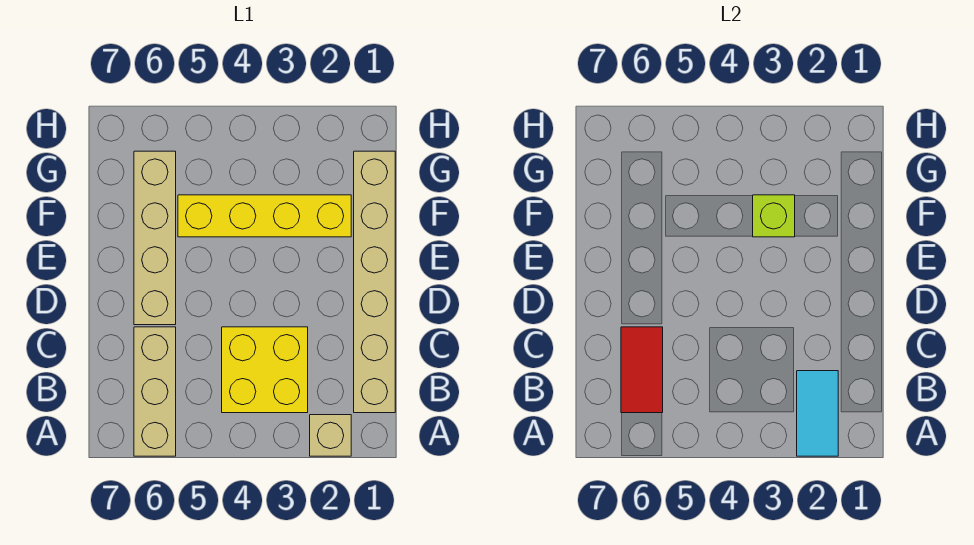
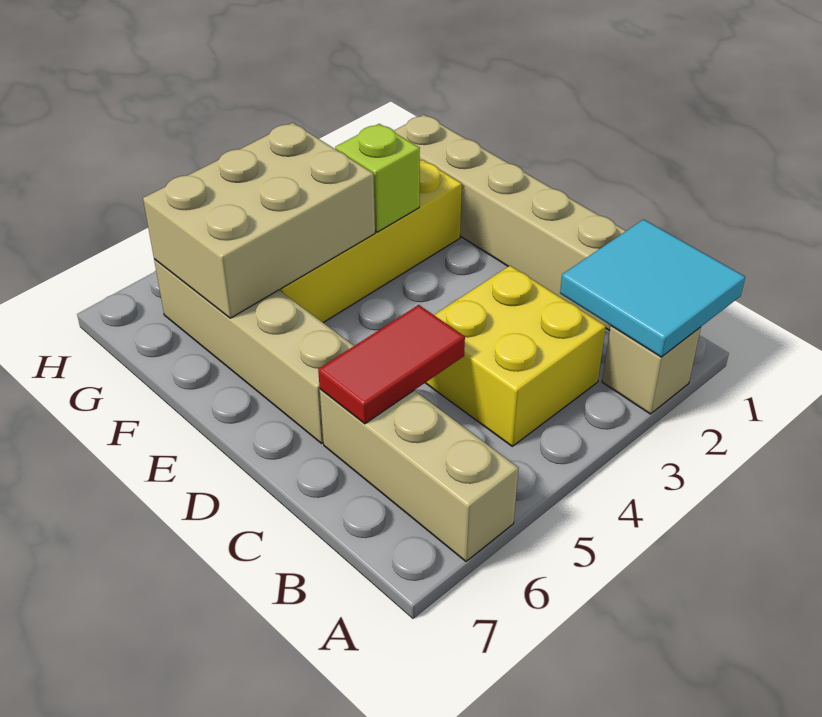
cyan tile A2:B2 level 2 -> cyan tile A1:B2 level 2
red tile B6:C6 level 2 -> red tile C5:C6 level 2
none -> tan brick F4:G6 level 2

